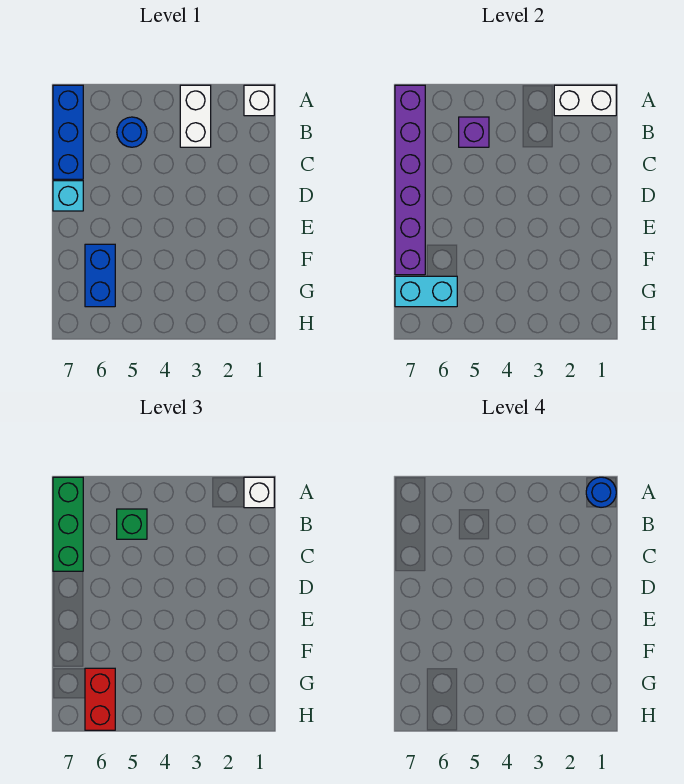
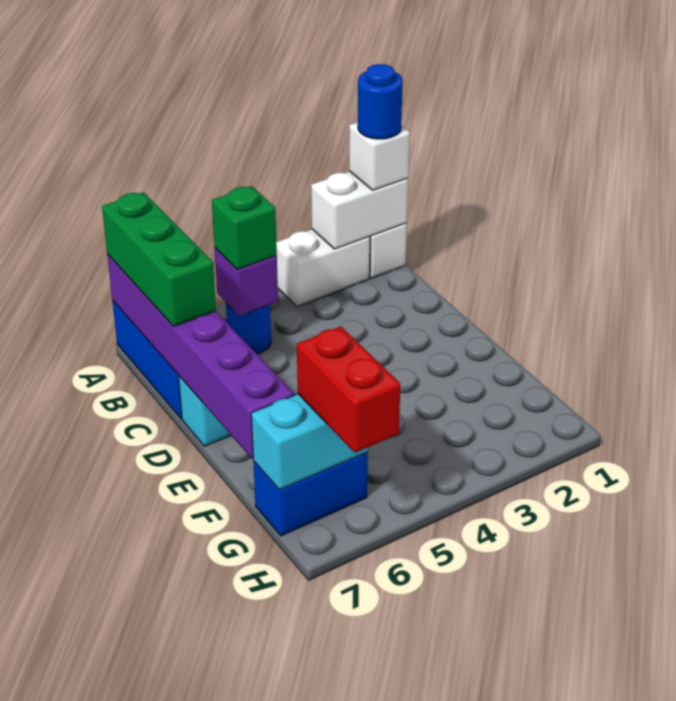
white brick A3:B3 level 1 -> white brick A2:A3 level 1
blue brick F6:G6 level 1 -> blue brick G6:G7 level 1

